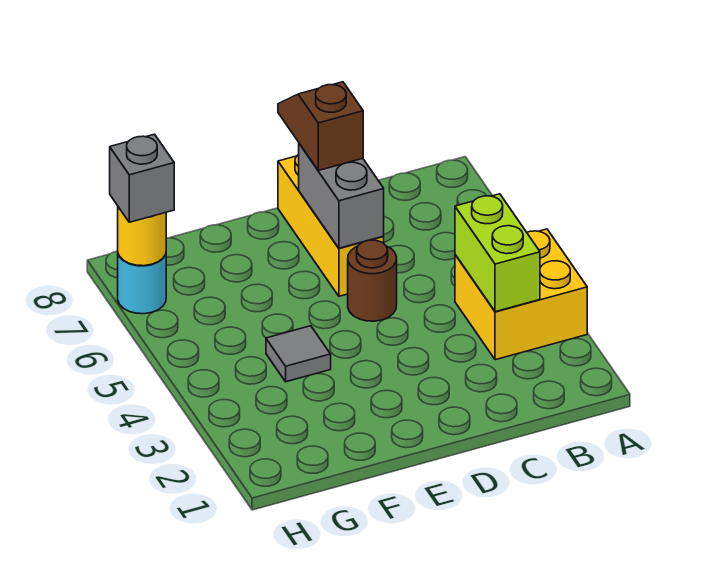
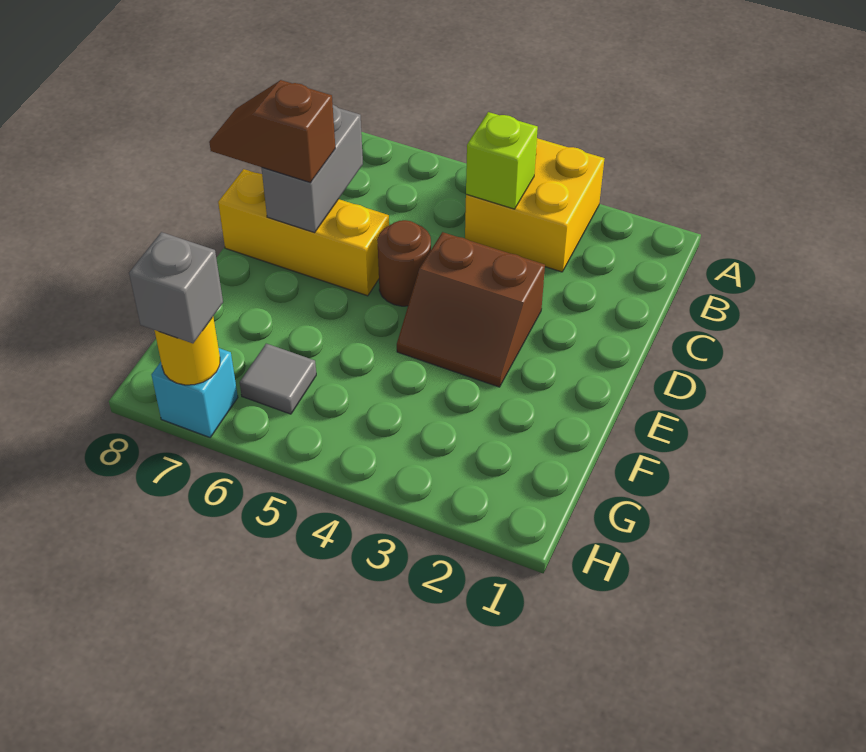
lime brick B3:B4 level 2 -> lime brick B4 level 2
none -> brown slope D3:E4 level 1 top D
grey brick D6:D7 level 2 -> grey brick C7:D7 level 2
grey tile F4 level 1 -> grey tile G6 level 1
cyan round brick H7 level 1 -> cyan brick H7 level 1

